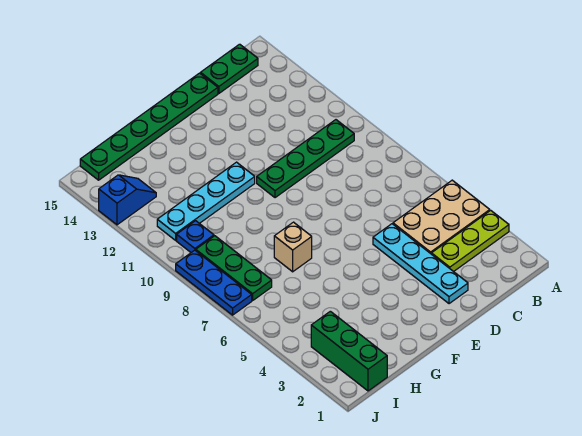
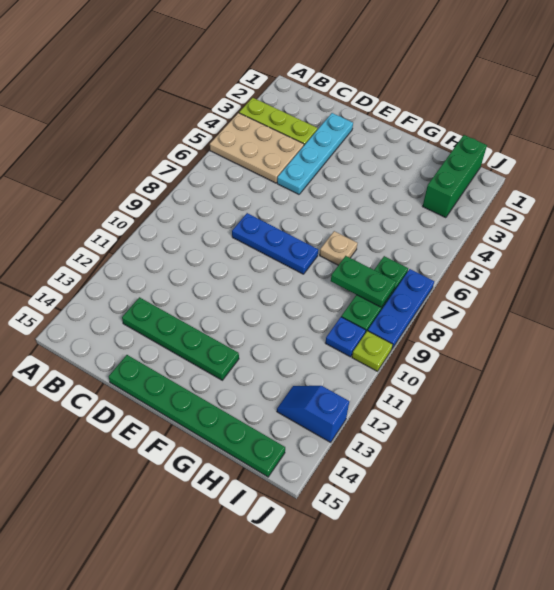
green plate B10:E10 level 1 -> green plate C13:F13 level 1
green plate B15:C15 level 1 -> green plate H8:I8 level 2
none -> blue plate D8:F8 level 1
cyan plate F11:I11 level 1 -> none
tan brick G7 level 1 -> tan plate G7 level 1
none -> lime plate J10 level 1

